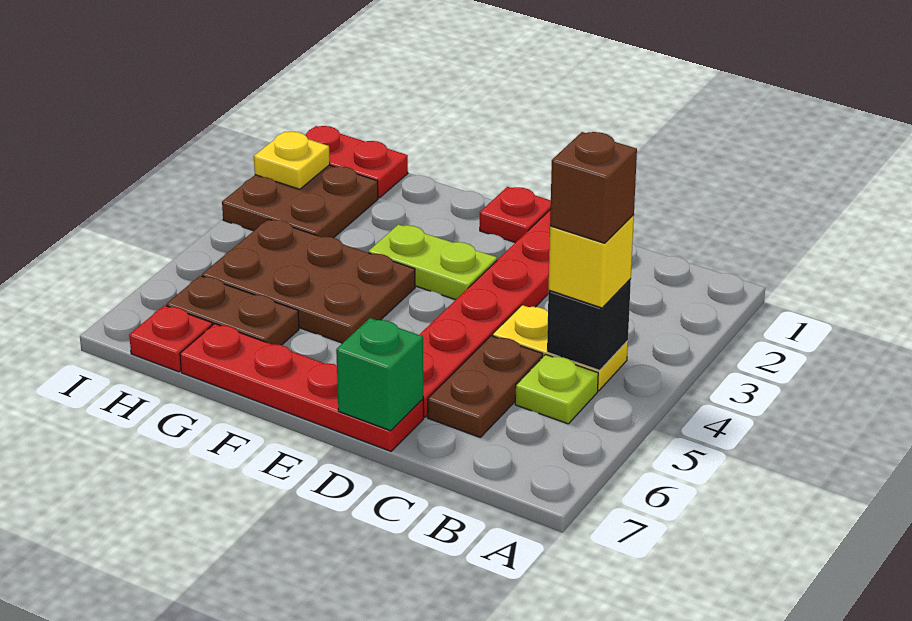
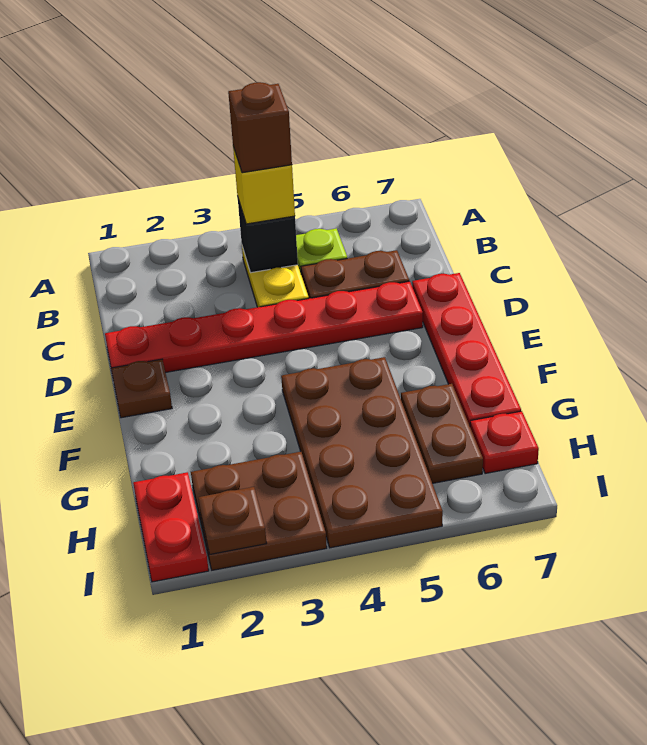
green brick D7 level 2 -> none
red plate E1 level 1 -> brown plate E1 level 1
lime plate E3:F3 level 1 -> none
brown plate F4:H5 level 1 -> brown plate F4:I5 level 1
yellow plate I2 level 2 -> brown plate I2 level 2

